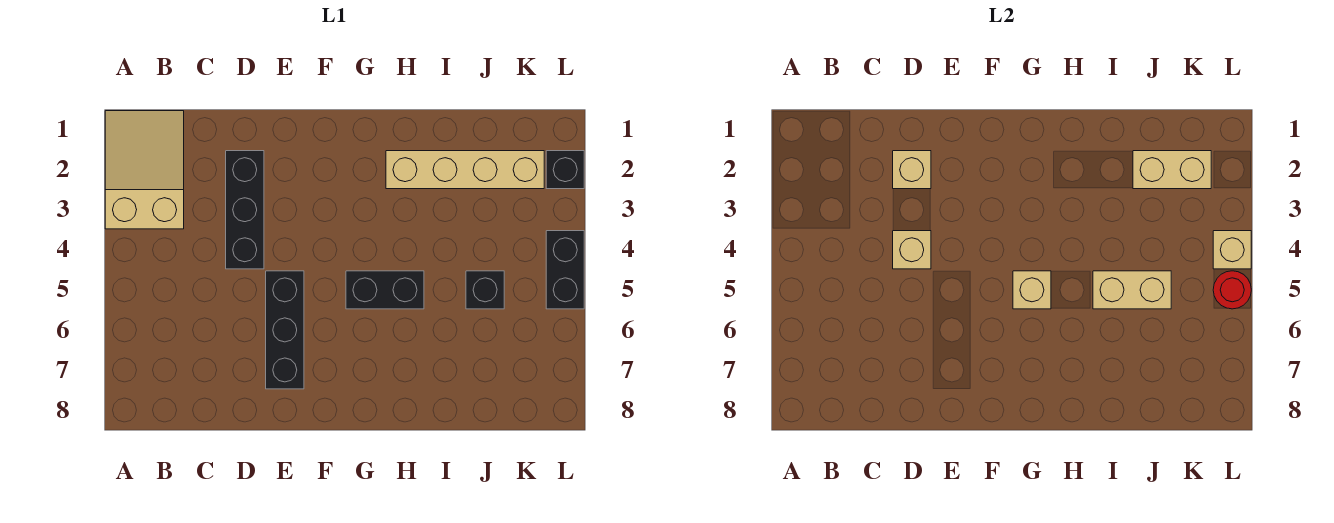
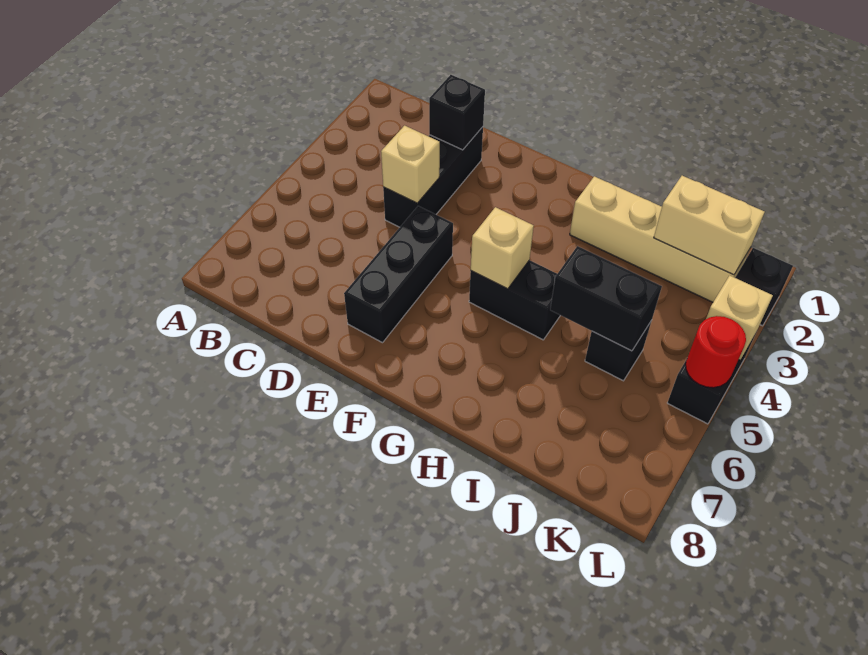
tan slope A1:B3 level 1 top 3 -> none
tan brick D2 level 2 -> black brick D2 level 2
tan brick I5:J5 level 2 -> black brick I5:J5 level 2

